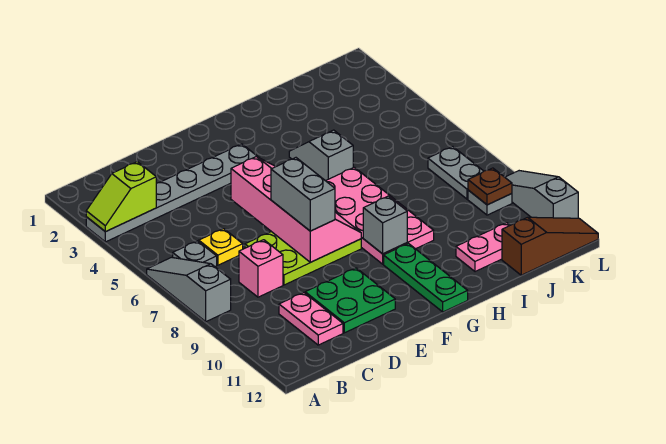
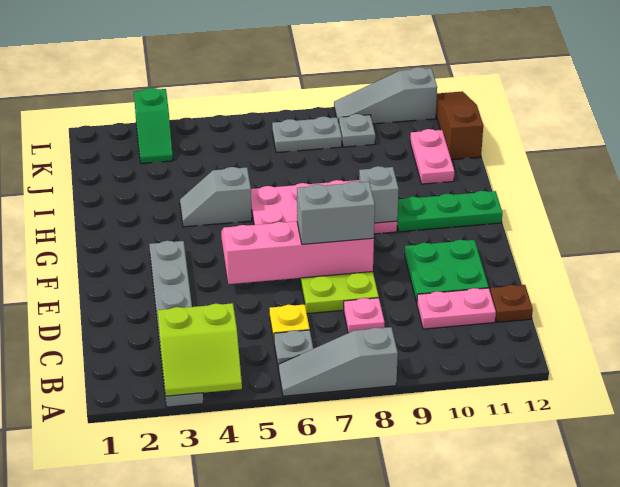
lime slope A3:B3 level 2 top B -> lime slope A3:B4 level 2 top B
pink brick C8 level 1 -> pink plate C8 level 1
none -> green slope K3:L3 level 1 top L
brown plate K9 level 2 -> brown plate C12 level 1

